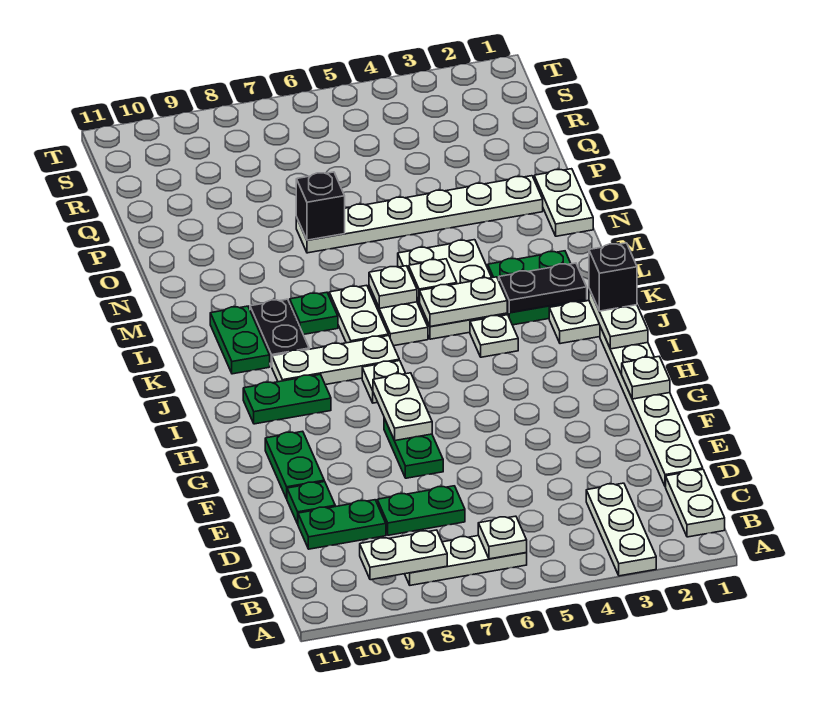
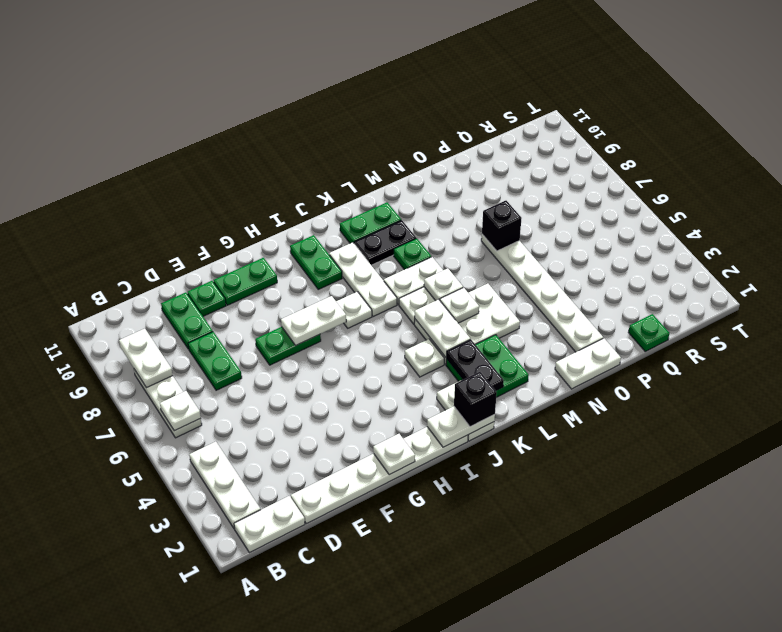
white plate A3:C3 level 1 -> white plate B2:B4 level 1
none -> green plate Q1 level 1

